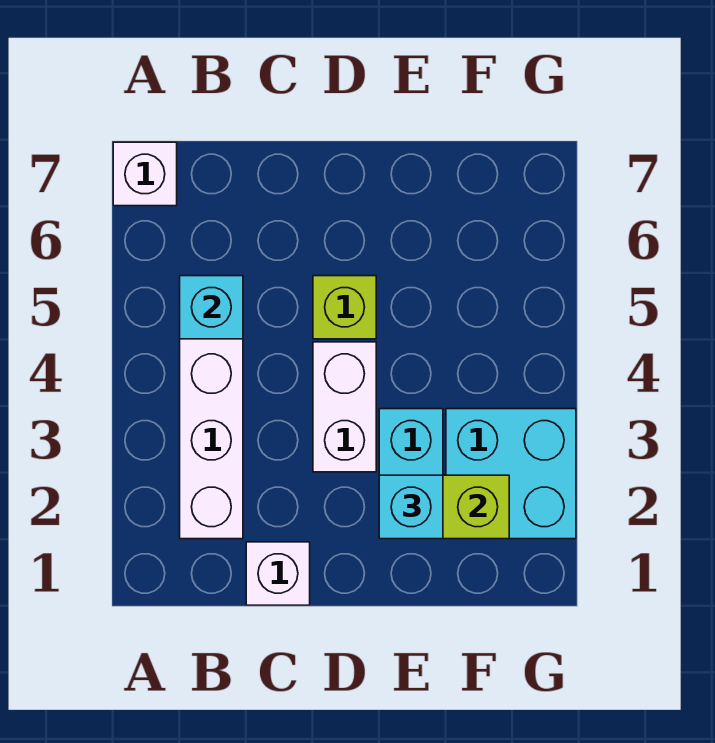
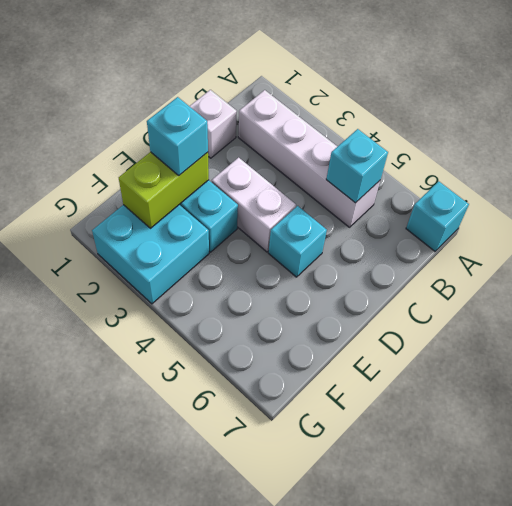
white brick A7 level 1 -> cyan brick A7 level 1
lime brick D5 level 1 -> cyan brick D5 level 1

